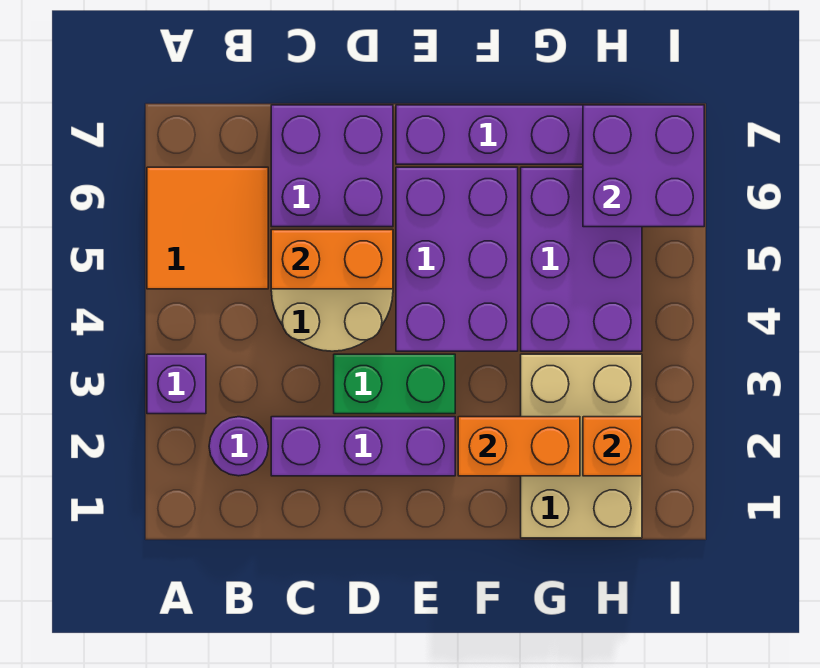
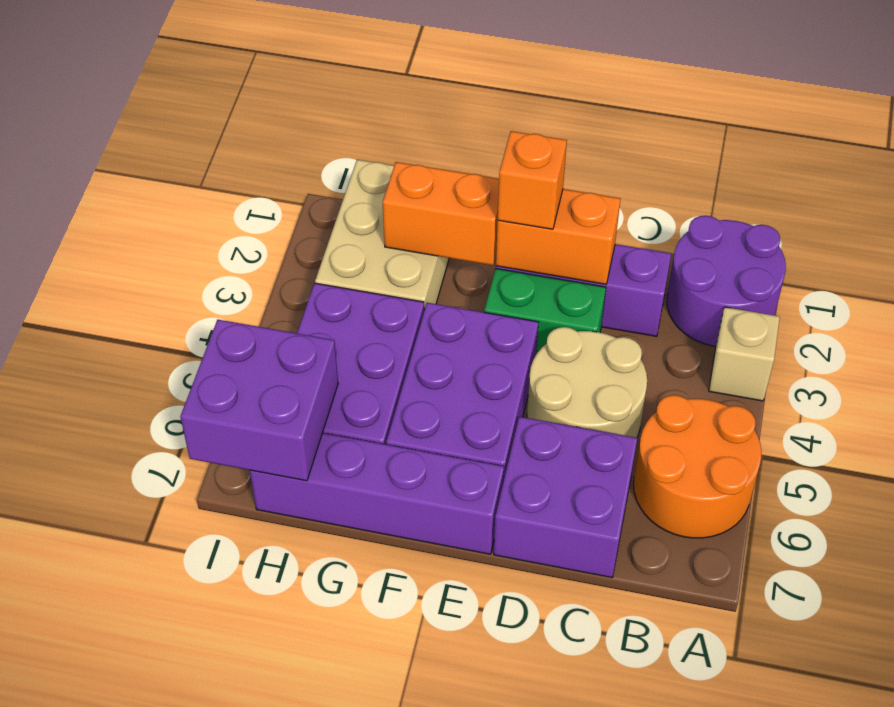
purple brick A3 level 1 -> tan brick A3 level 1
orange tile A5:B6 level 1 -> orange round brick A5:B6 level 1
purple round brick B2 level 1 -> purple round brick A1:B2 level 1
orange brick C5:D5 level 2 -> orange brick D2:E2 level 2
orange brick H2 level 2 -> orange brick E2 level 3

